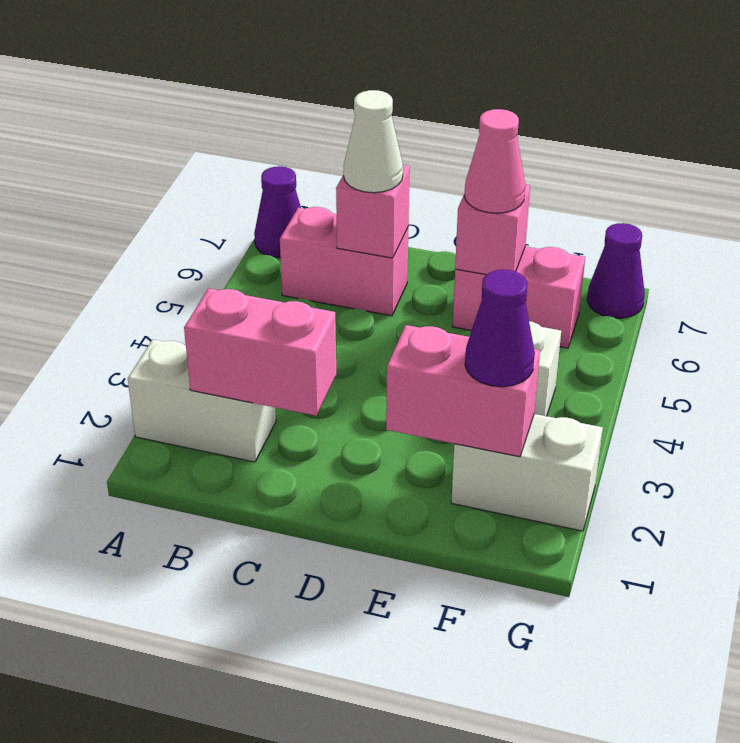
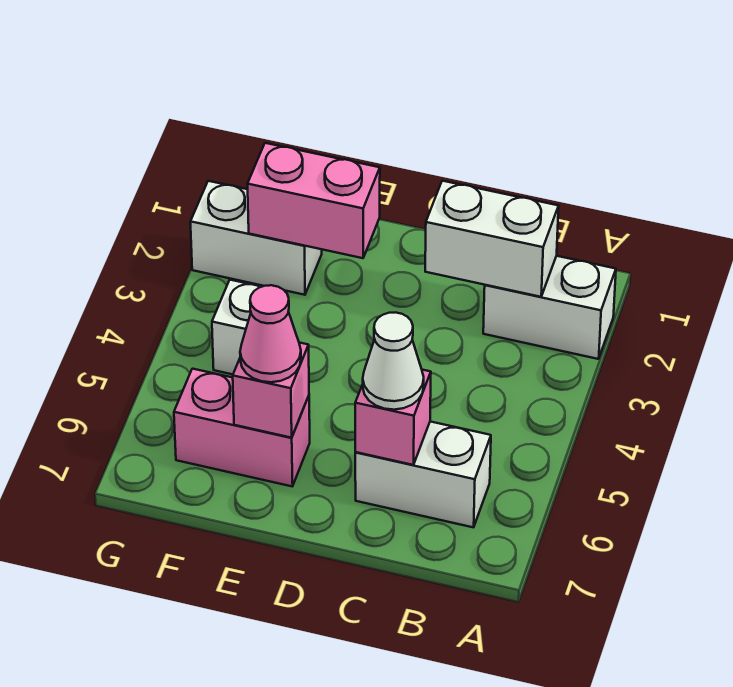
purple cone A7 level 1 -> none
pink brick B2:C2 level 2 -> white brick B2:C2 level 2
pink brick B6:C6 level 1 -> white brick B6:C6 level 1
purple cone F2 level 3 -> none
purple cone G7 level 1 -> none

